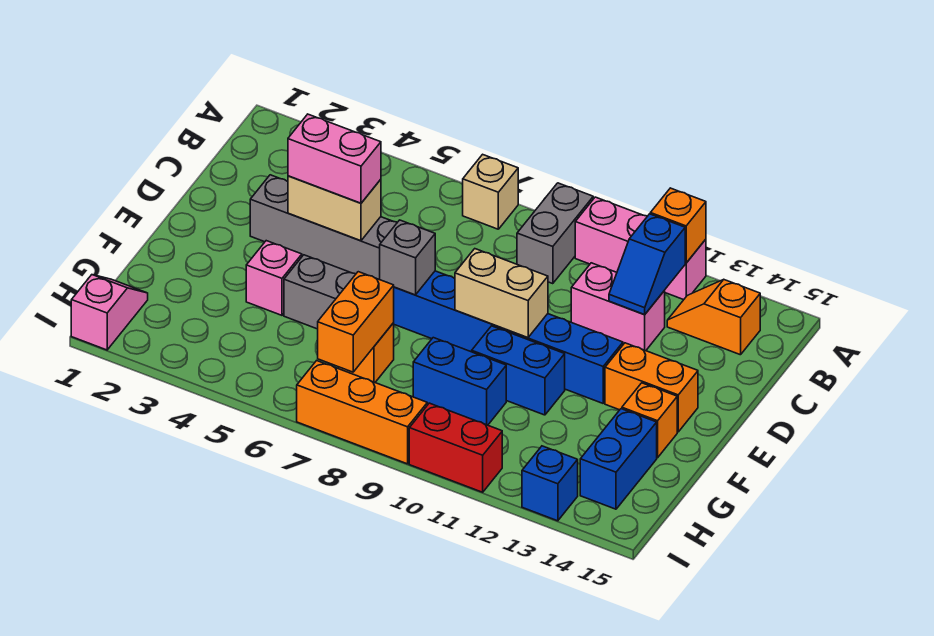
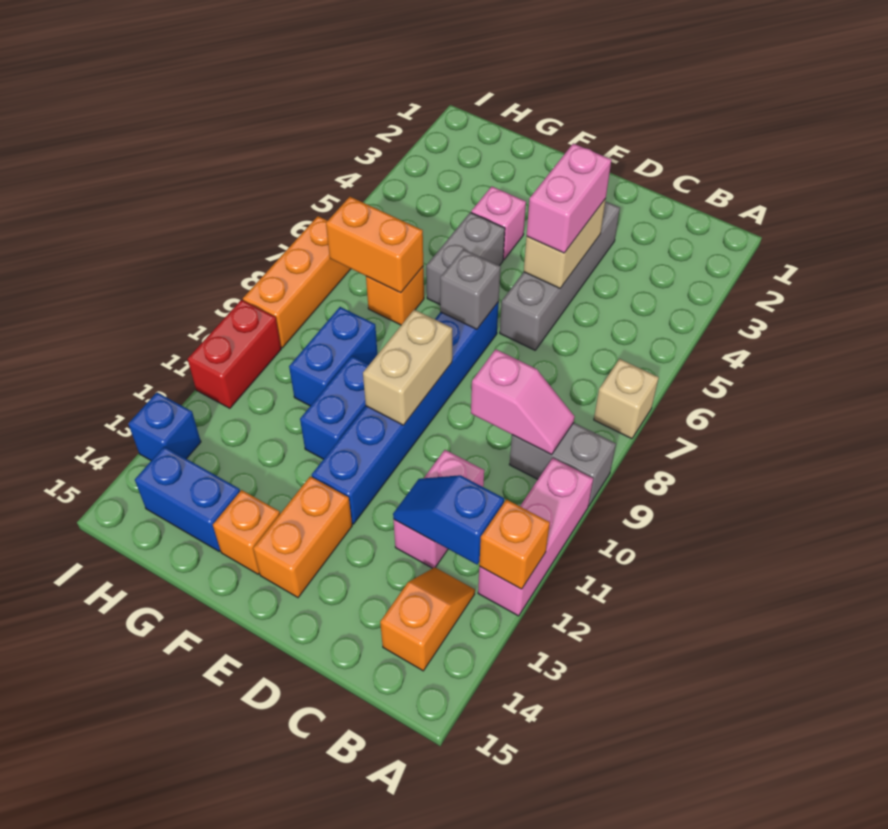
pink slope H1:I1 level 1 top I -> pink slope B9:C9 level 2 top C

